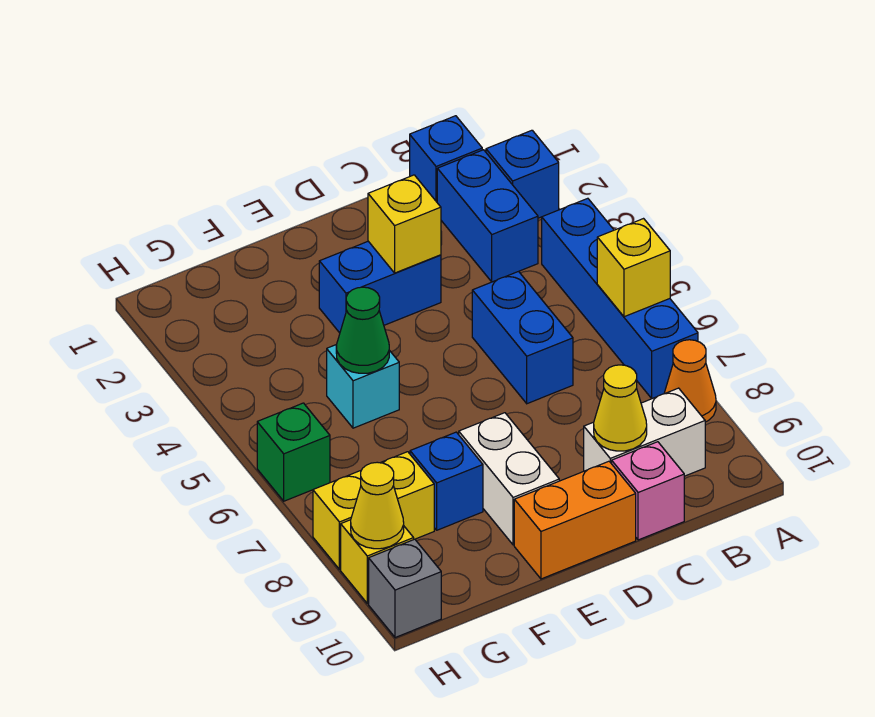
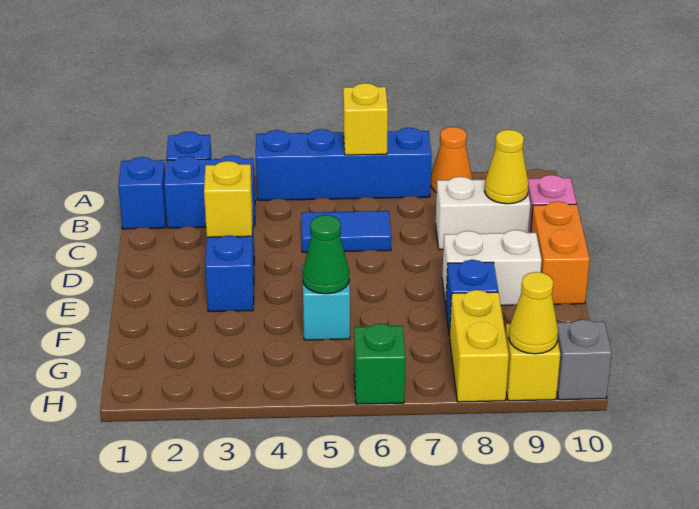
white brick B9:C9 level 1 -> white brick C8:C9 level 1
blue brick C5:C6 level 1 -> blue tile C5:C6 level 1

